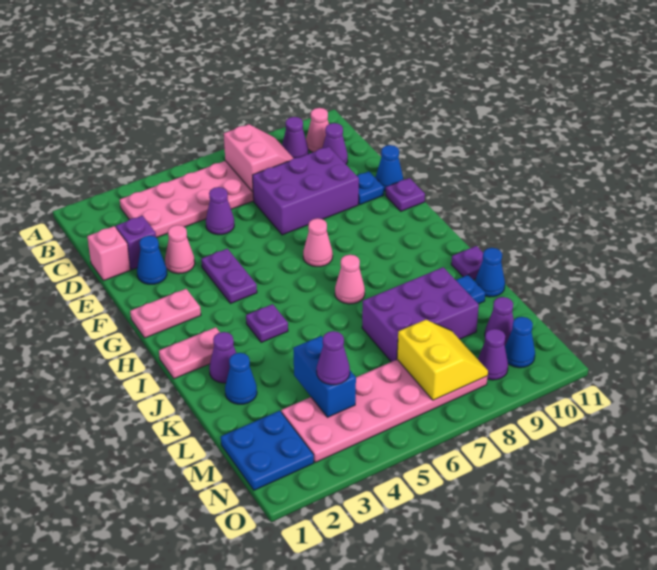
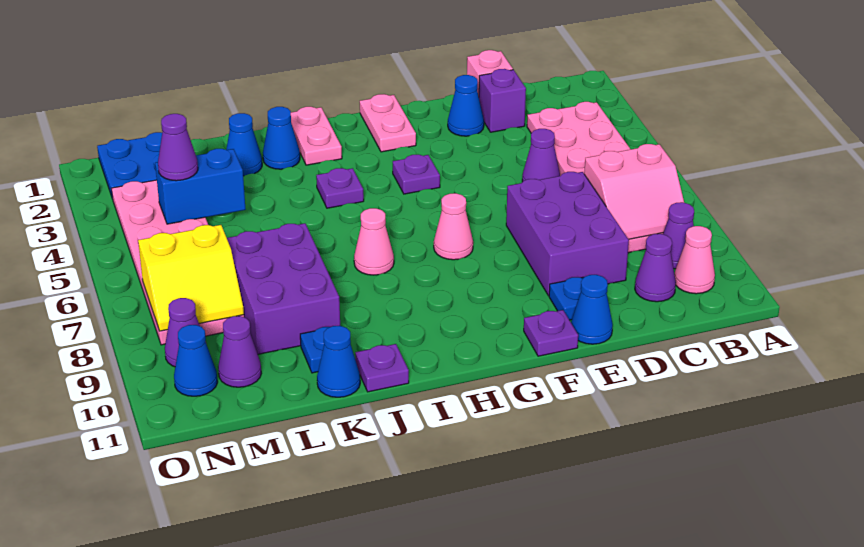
pink cone E3 level 1 -> none
purple plate F4:G4 level 1 -> purple plate G4 level 1
purple cone J2 level 1 -> blue cone J2 level 1

